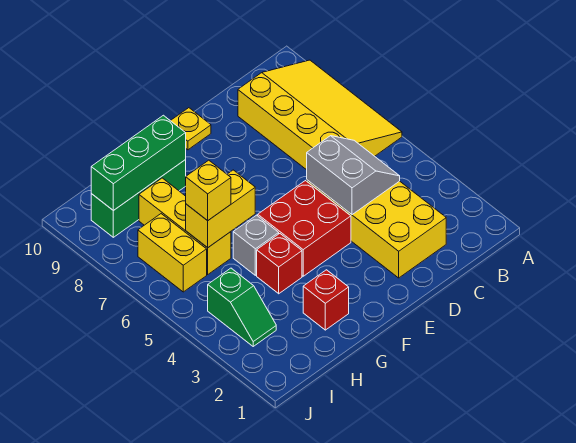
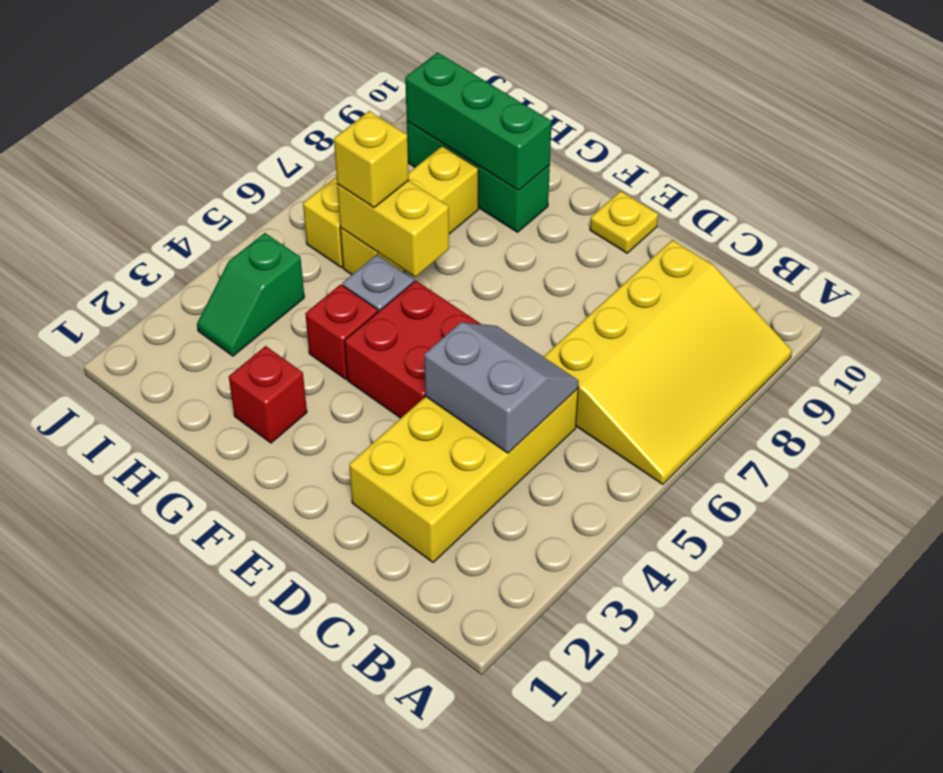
grey slope C4:D5 level 2 top D -> grey slope C4:D5 level 2 top 4

